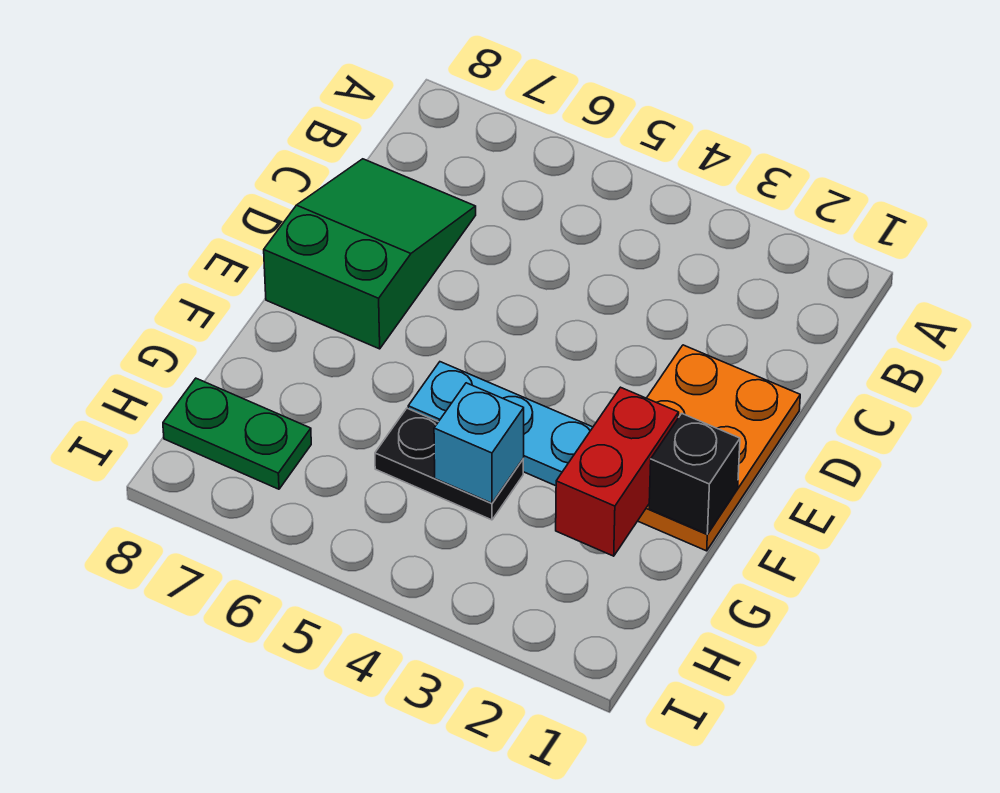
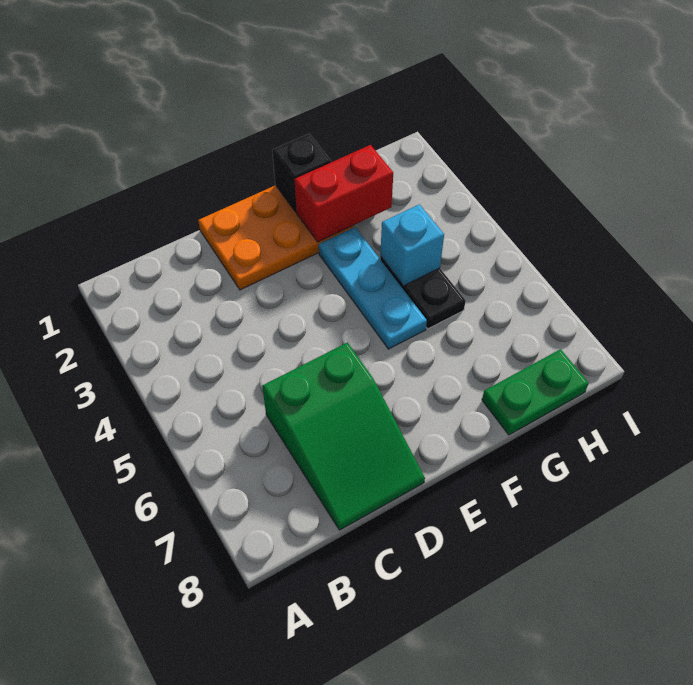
green slope C7:E8 level 1 top E -> green slope C6:D8 level 1 top 6
green plate H7:H8 level 1 -> green plate G8:H8 level 1

